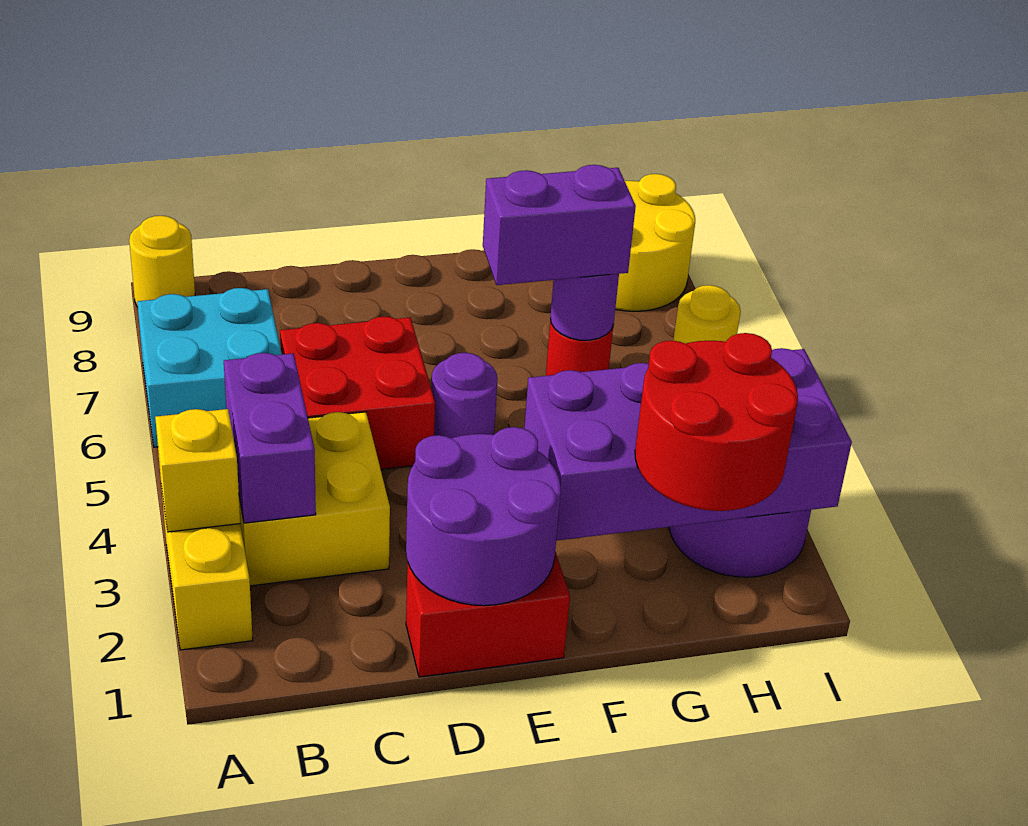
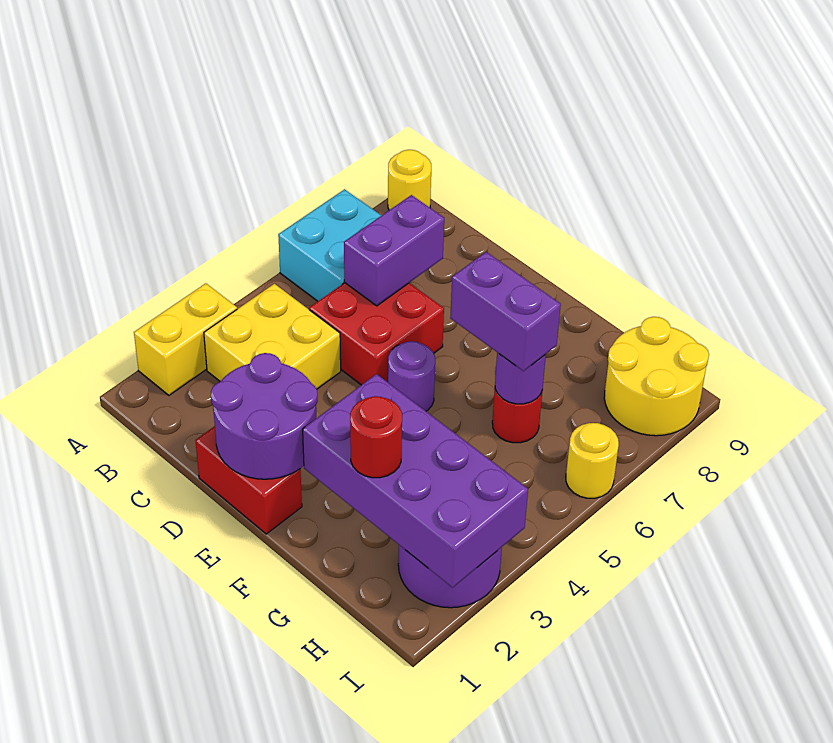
yellow brick A3 level 2 -> none
purple brick B3:B4 level 2 -> purple brick C6:C7 level 2
red round brick G1:H2 level 3 -> red round brick G2 level 3

